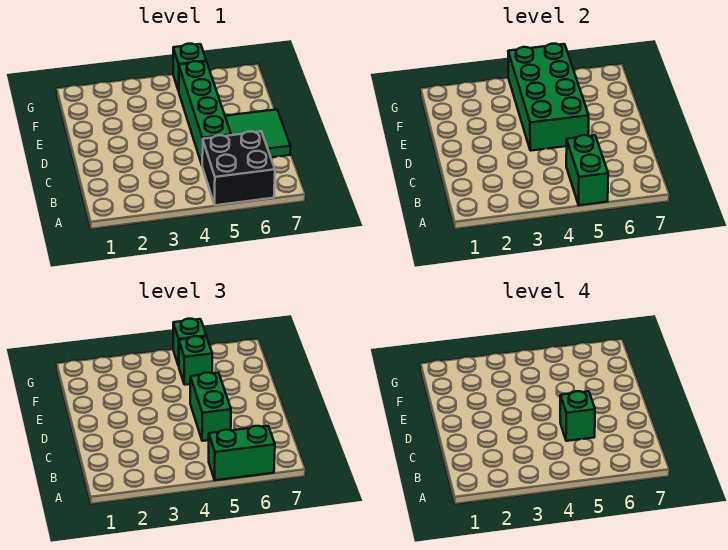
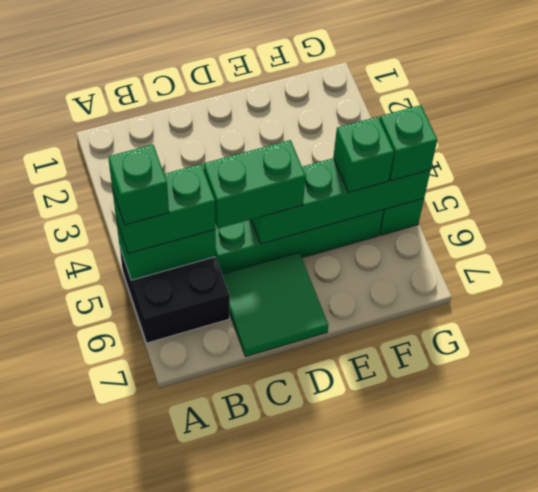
green brick A5:A6 level 3 -> green brick A5:B5 level 3
green brick C5 level 4 -> green brick A5 level 4
green brick D4:G5 level 2 -> green brick D5:G5 level 2

